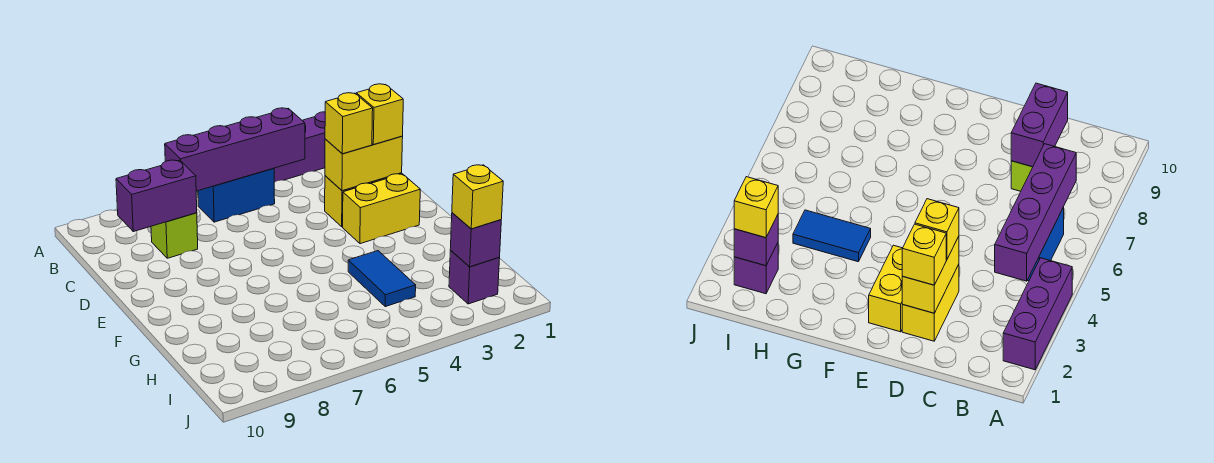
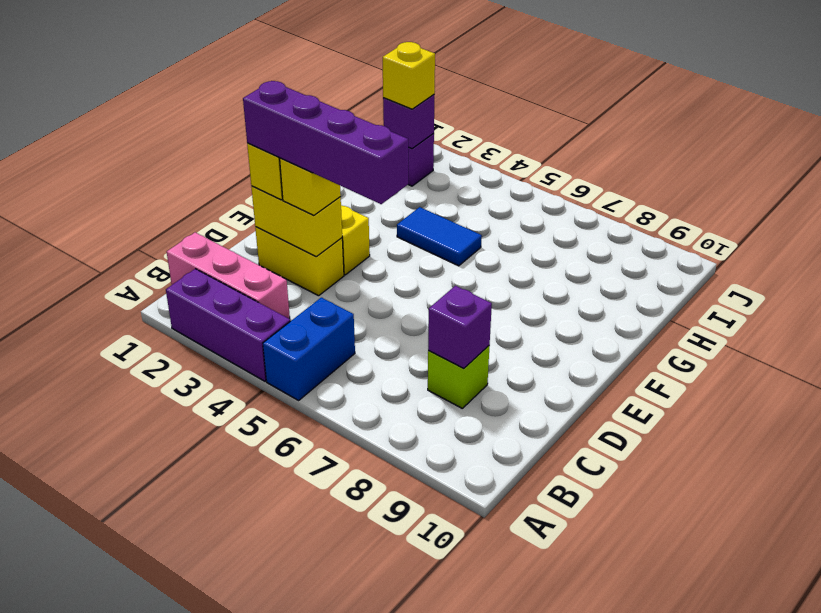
none -> pink brick B1:B3 level 1
purple brick B4:B7 level 2 -> purple brick D2:D5 level 4
blue brick B5:B6 level 1 -> blue brick A5:B5 level 1
purple brick C8:C9 level 2 -> purple brick C8 level 2
blue tile G4:H4 level 1 -> blue tile G4:G5 level 1

